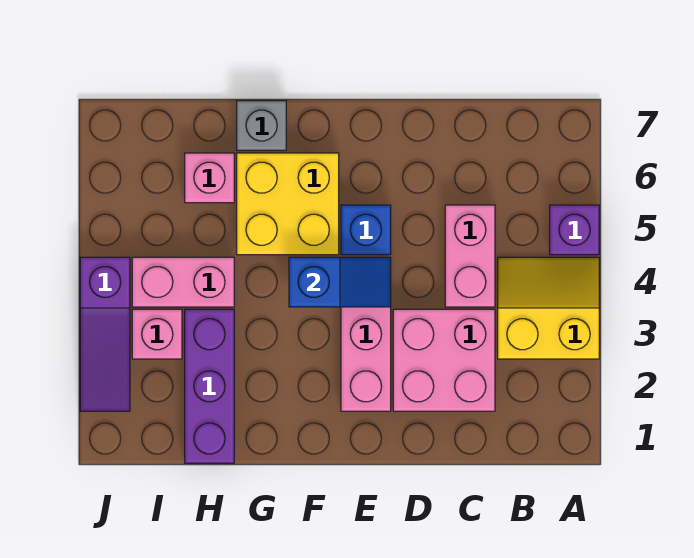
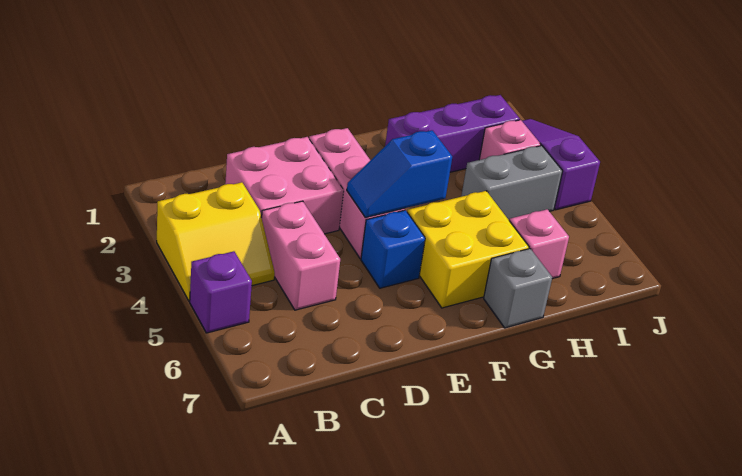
purple brick H1:H3 level 1 -> purple brick G2:I2 level 1
pink brick H4:I4 level 1 -> grey brick H4:I4 level 1

